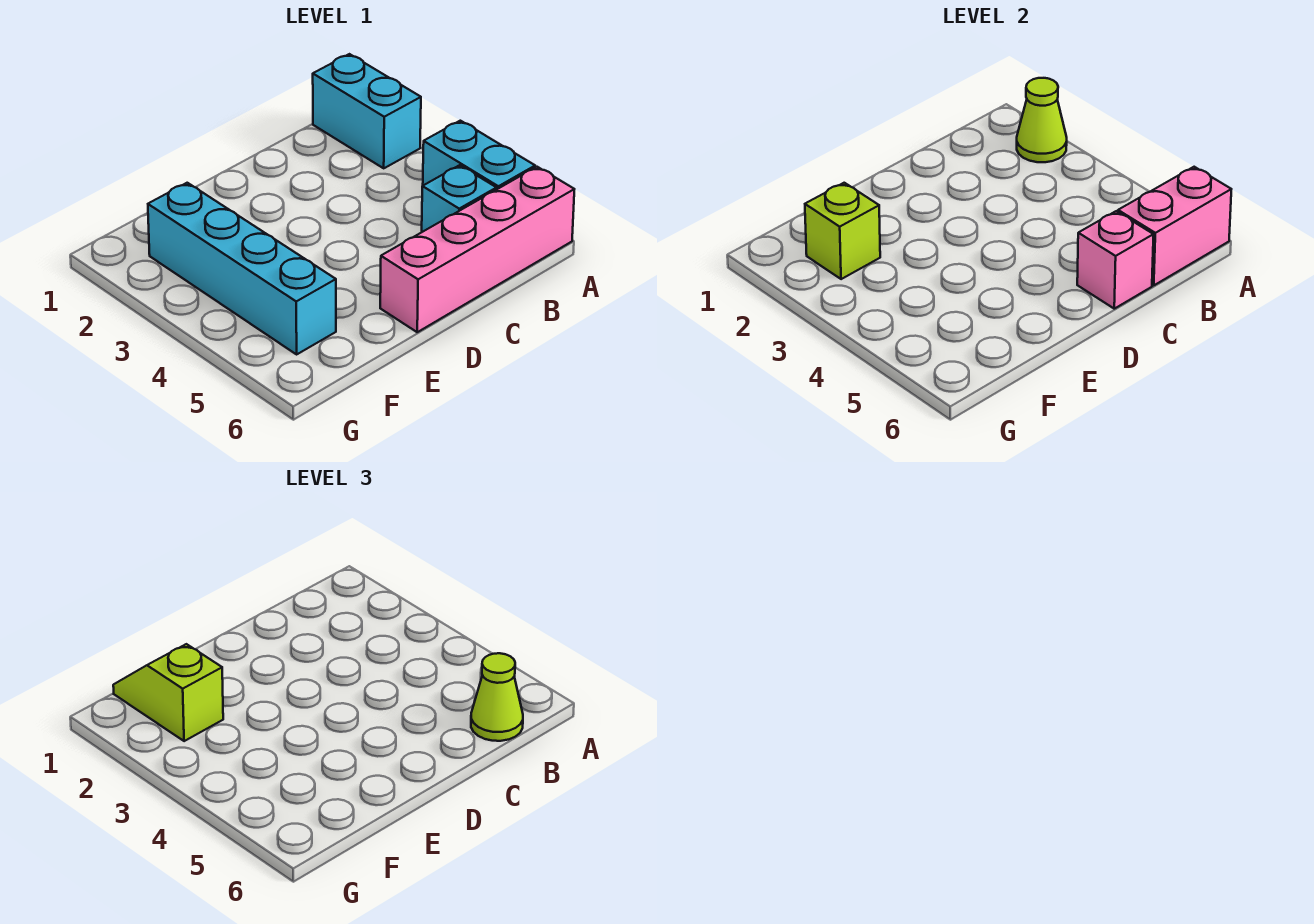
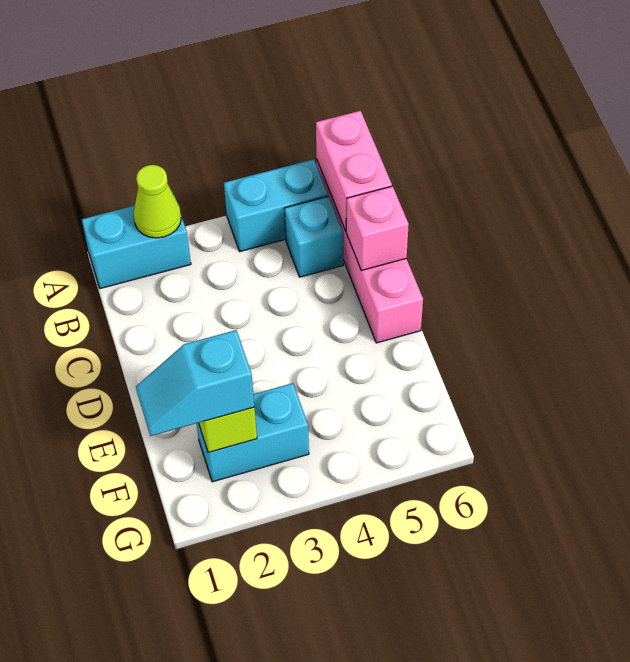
lime cone B6 level 3 -> none
lime slope F1:F2 level 3 top 2 -> cyan slope F1:F2 level 3 top 2
cyan brick F2:F5 level 1 -> cyan brick F2:F3 level 1

